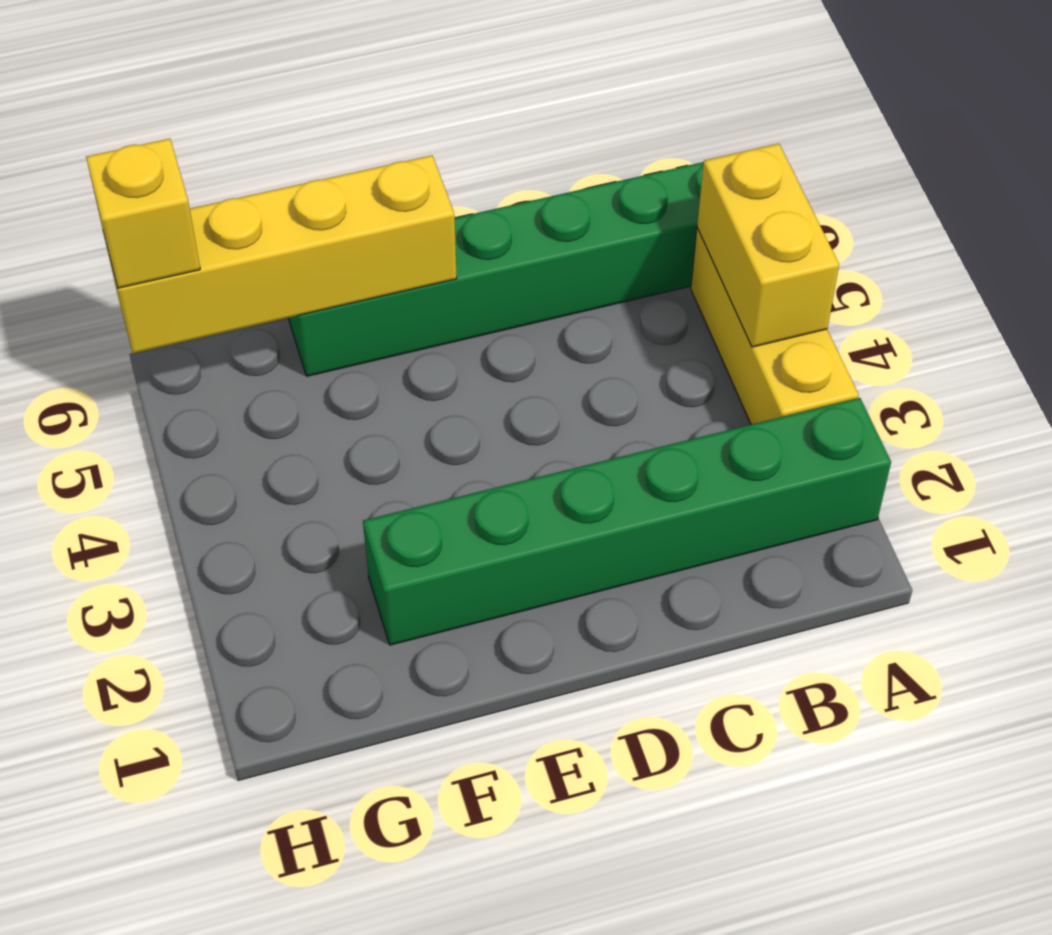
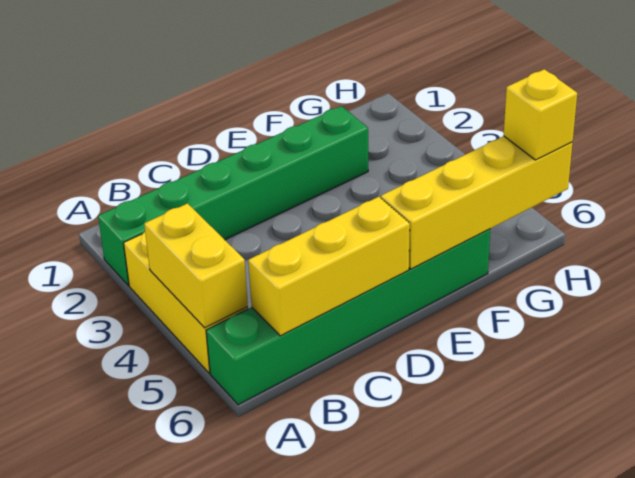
none -> yellow brick B6:D6 level 2

